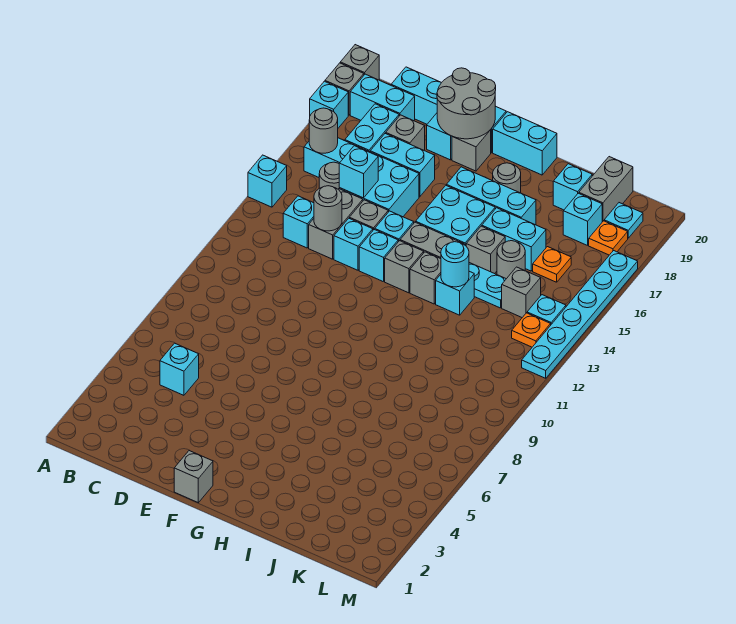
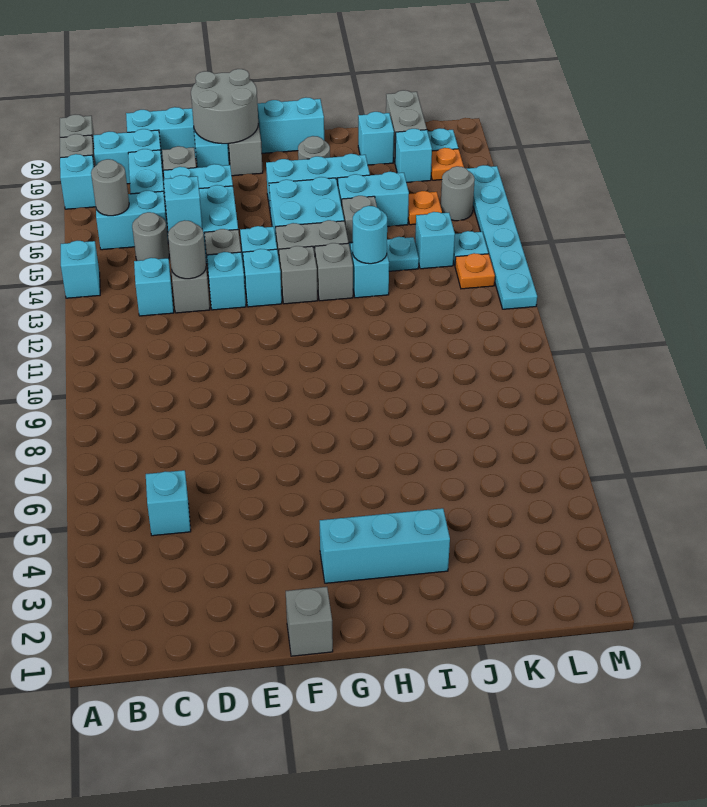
none -> cyan brick G3:I3 level 1
grey round brick J15 level 1 -> grey round brick L16 level 1
grey brick K14 level 1 -> cyan brick K14 level 1

